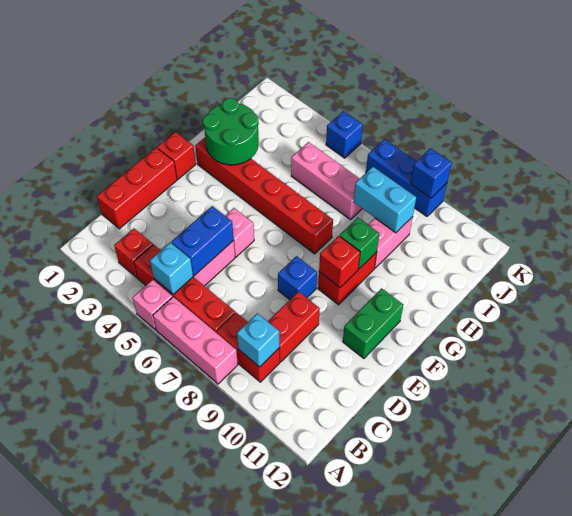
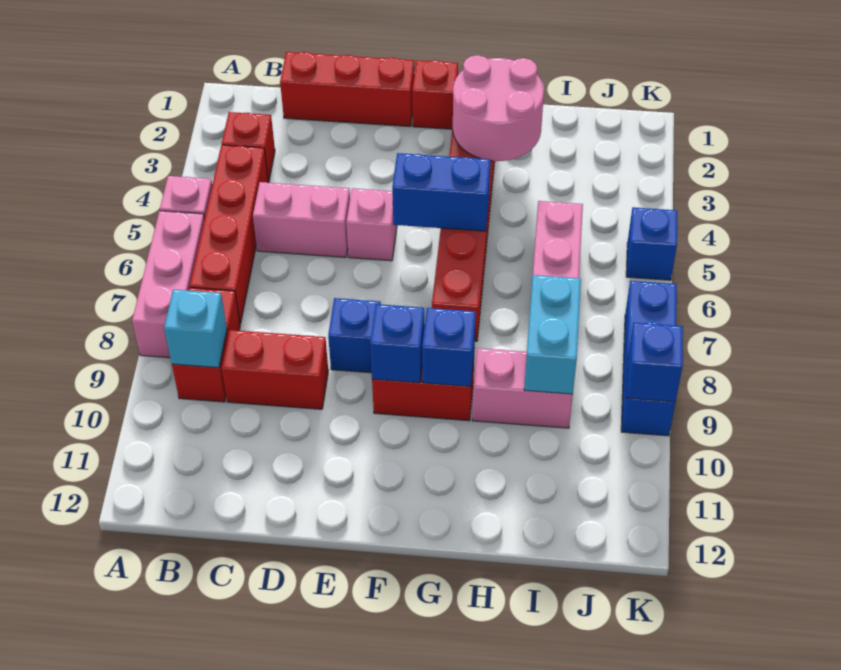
cyan brick B5 level 2 -> none
blue brick C5:D5 level 2 -> blue brick F5:G5 level 2
green brick E11:F11 level 1 -> none
red brick F9 level 2 -> blue brick F9 level 2
green round brick G2:H3 level 2 -> pink round brick G2:H3 level 2
green brick G9 level 2 -> blue brick G9 level 2

